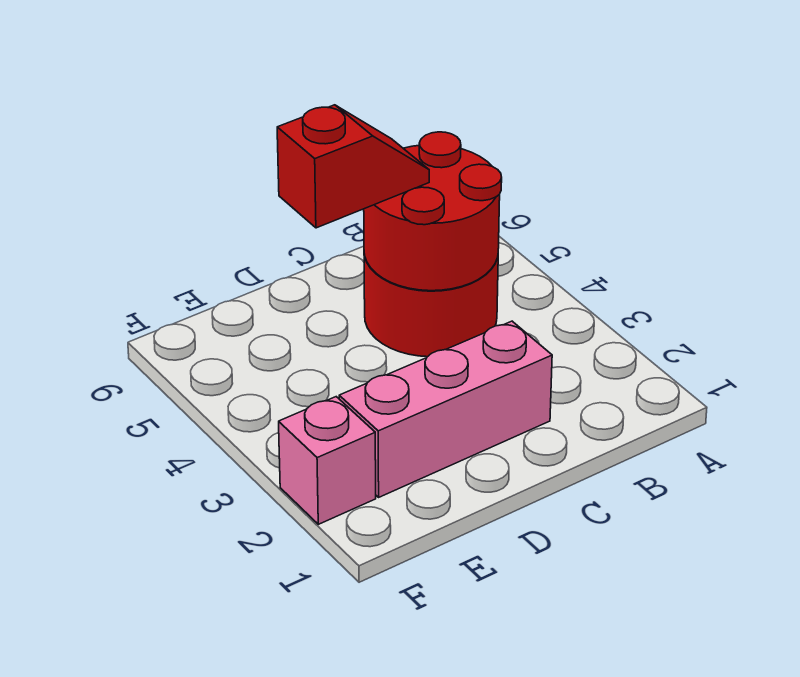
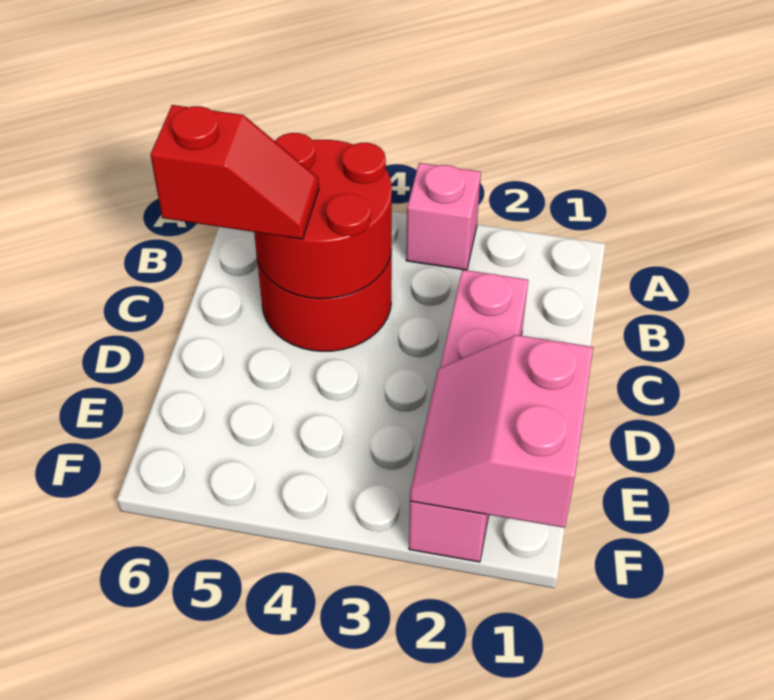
none -> pink brick A3 level 1
red slope C5:D5 level 3 top D -> red slope C5:C6 level 3 top 6
none -> pink slope E1:F2 level 2 top 1

